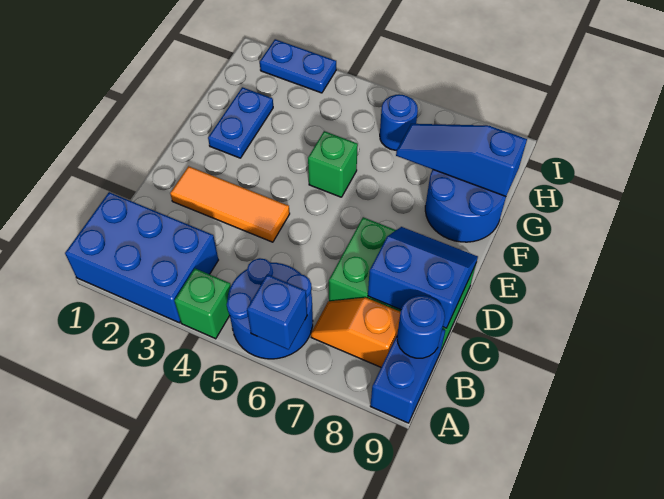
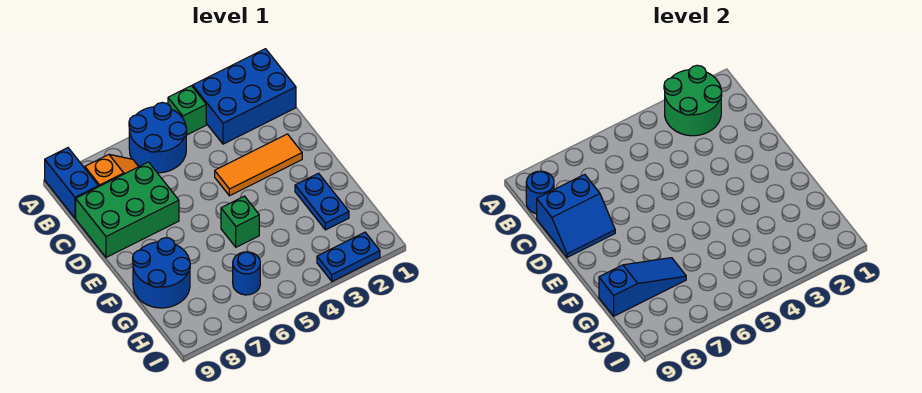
none -> green round brick A2:B3 level 2
blue brick A6 level 2 -> none

